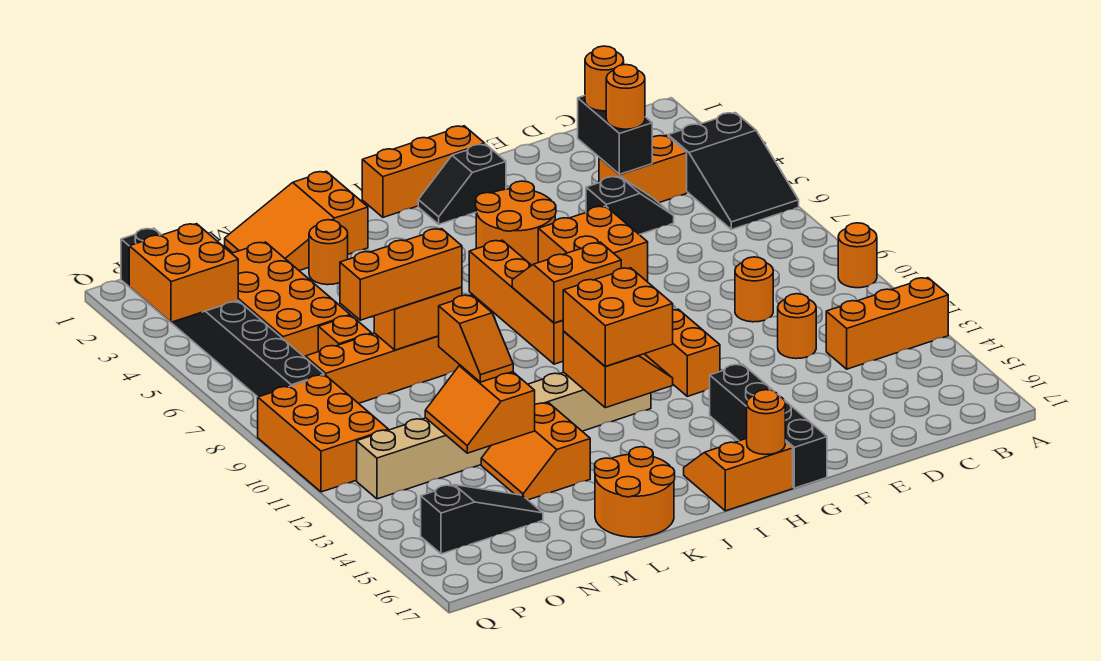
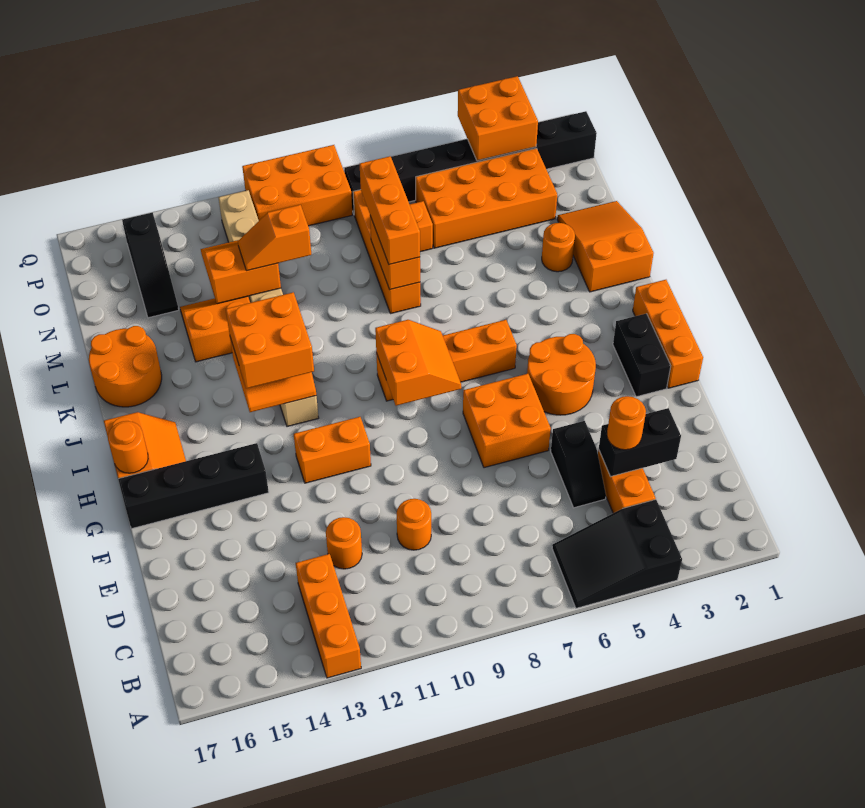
orange round brick A10 level 1 -> none
orange round brick D3 level 3 -> none
black slope G2:H2 level 1 top G -> black brick G2:H2 level 1

